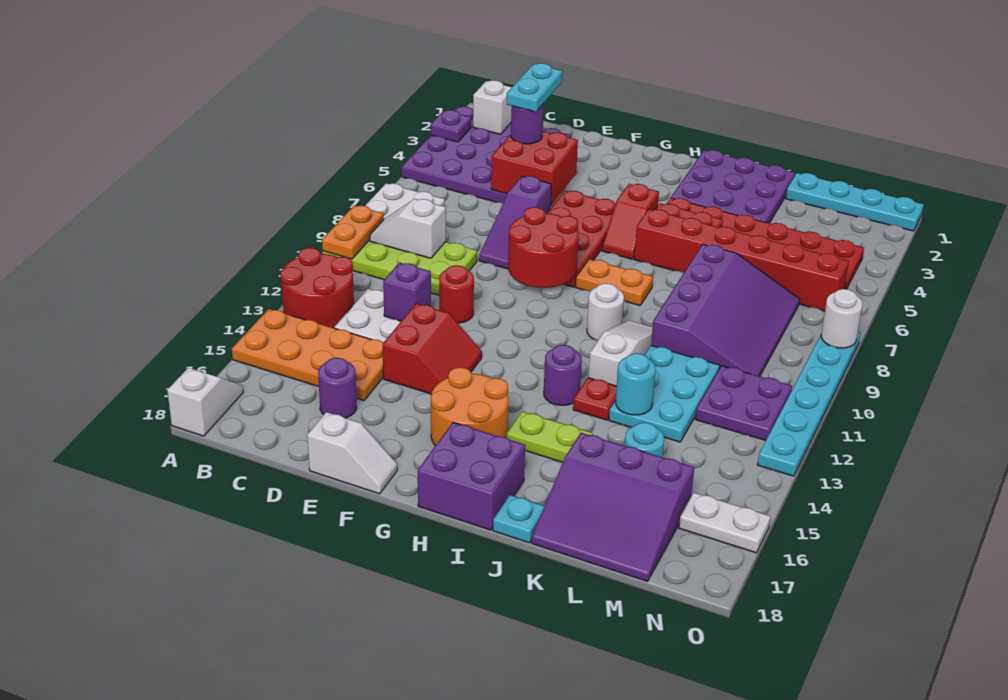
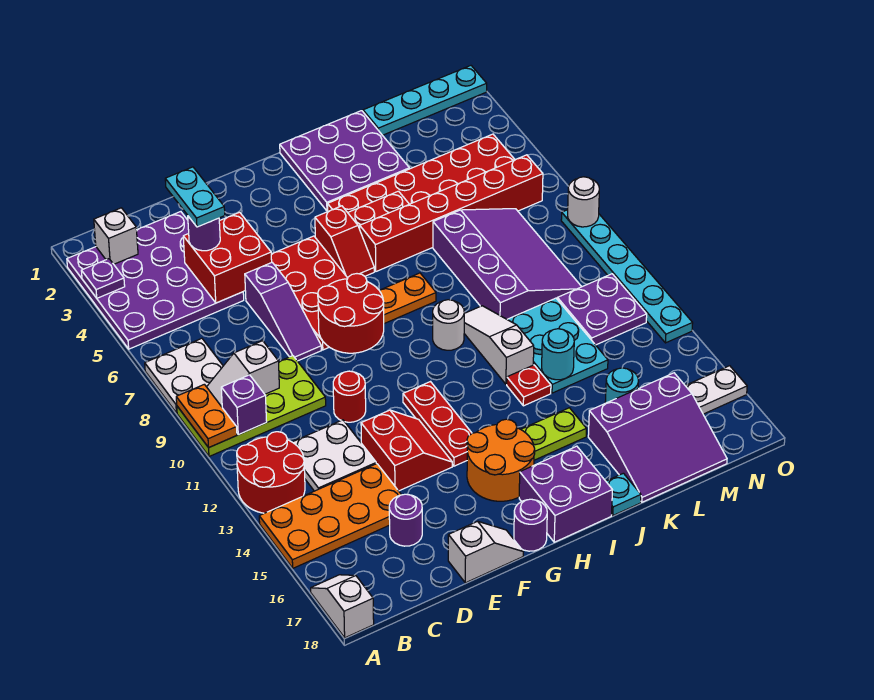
purple brick D12 level 2 -> purple brick B10 level 2
none -> red plate G12:G14 level 1
purple round brick I13 level 1 -> purple round brick G18 level 1

